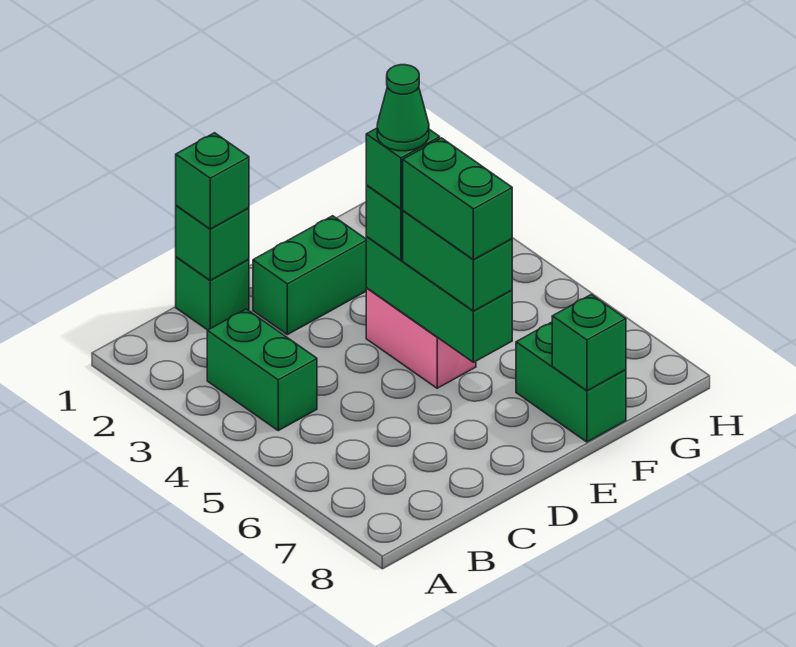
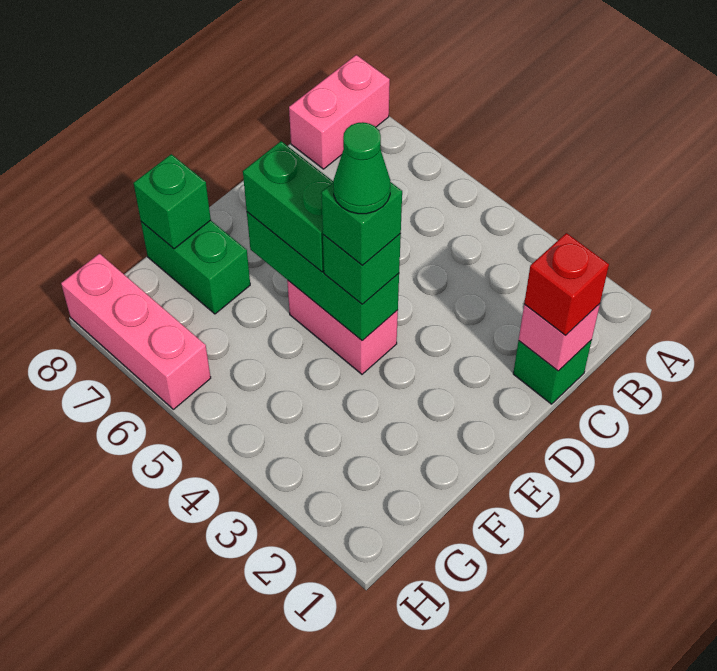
none -> pink brick A8:B8 level 1
green brick B3:B4 level 1 -> none
green brick C1 level 2 -> pink brick C1 level 2
green brick C1 level 3 -> red brick C1 level 3
green brick D2:E2 level 1 -> none
green brick E5:E6 level 4 -> none
none -> pink brick H6:H8 level 1

